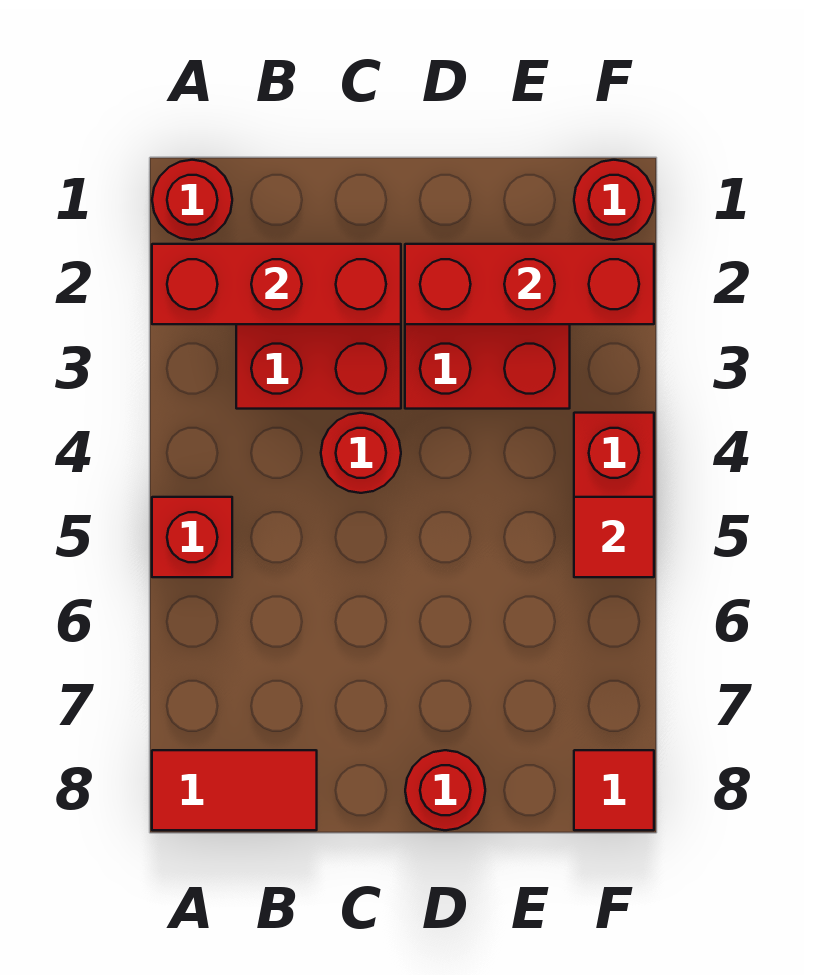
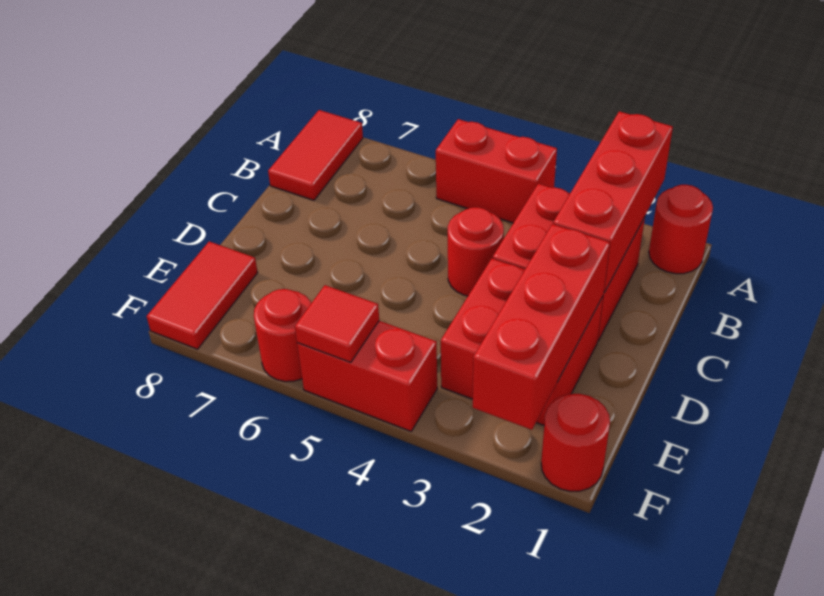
red brick A5 level 1 -> red brick A4:A5 level 1
red round brick D8 level 1 -> red round brick F6 level 1
red tile F8 level 1 -> red tile E8:F8 level 1

